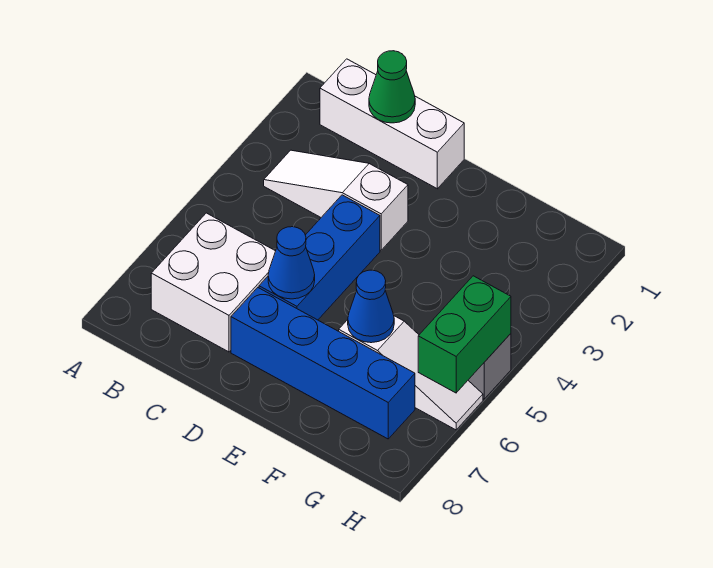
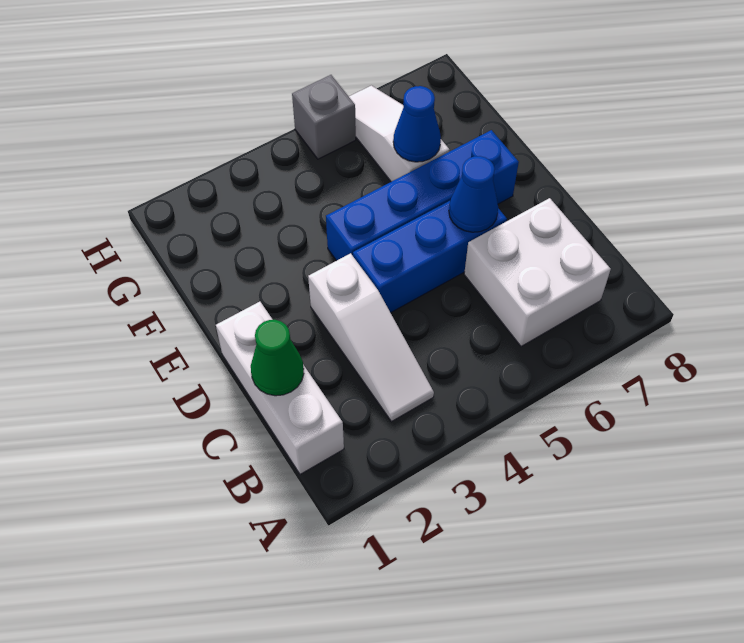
blue brick D7:G7 level 1 -> blue brick E4:E7 level 1
green brick H5:H6 level 2 -> none

